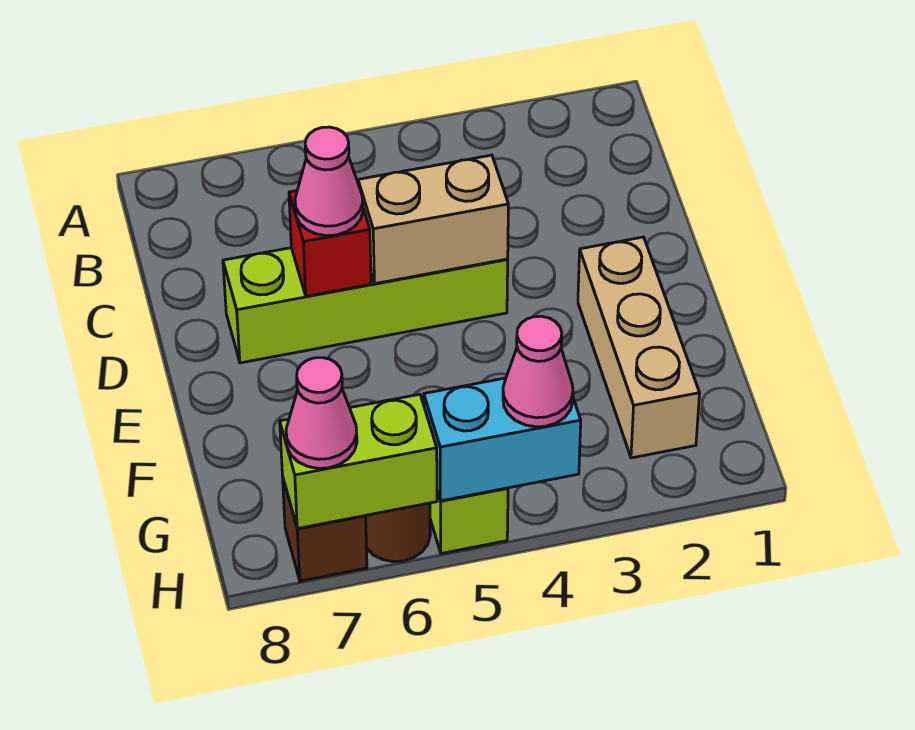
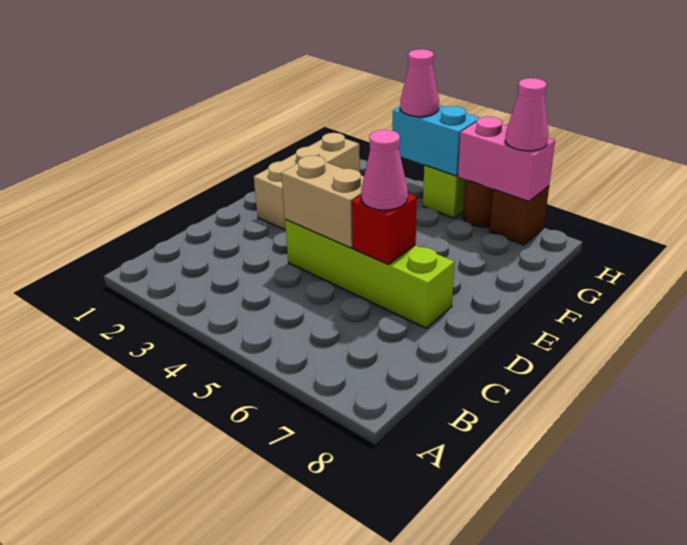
lime brick H6:H7 level 2 -> pink brick H6:H7 level 2

